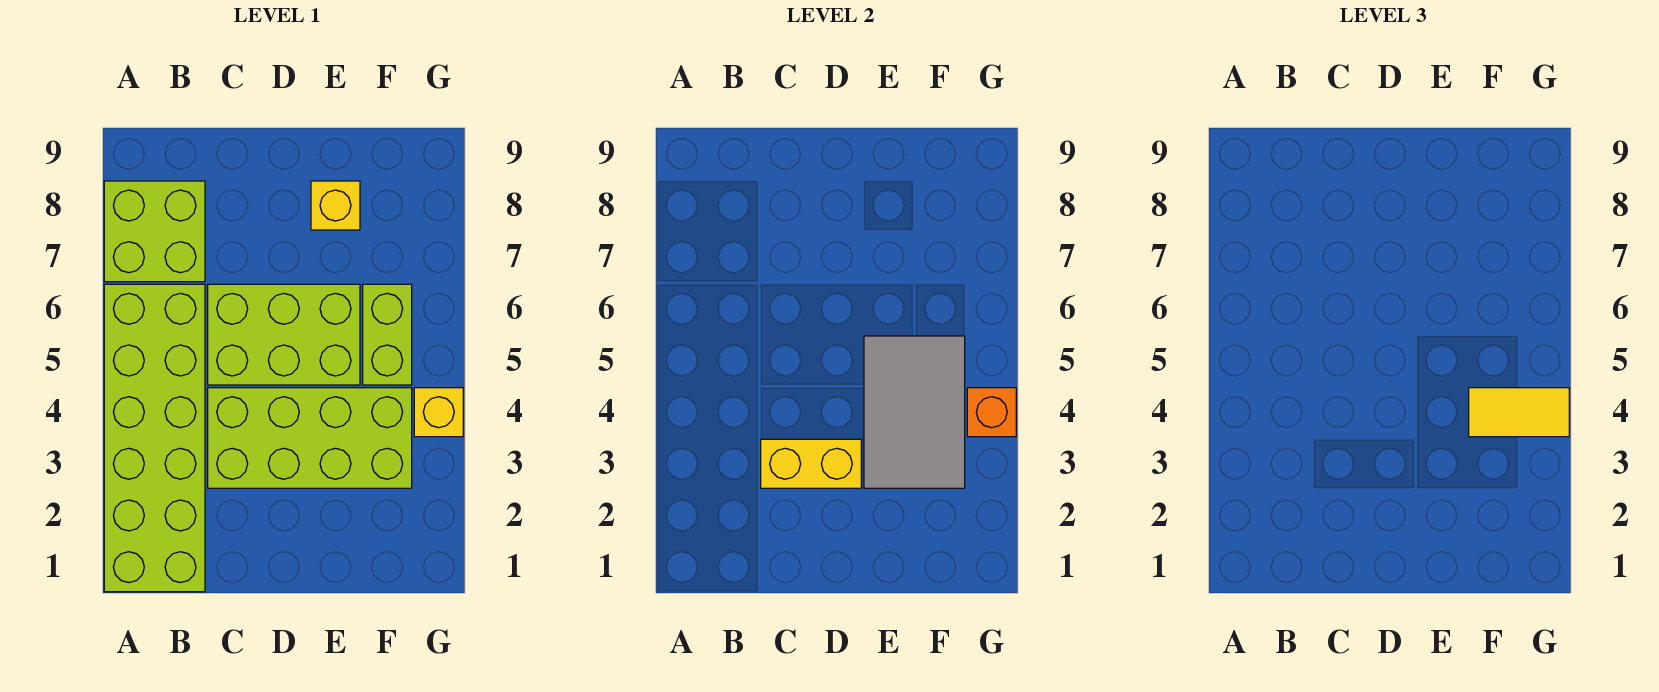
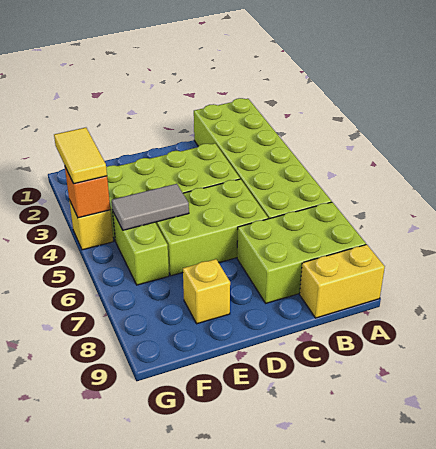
lime brick A7:B8 level 1 -> lime brick A7:C8 level 1
yellow brick C3:D3 level 2 -> yellow brick A9:B9 level 1
grey tile E3:F5 level 2 -> grey tile E5:F5 level 2
yellow tile F4:G4 level 3 -> yellow tile G3:G4 level 3

